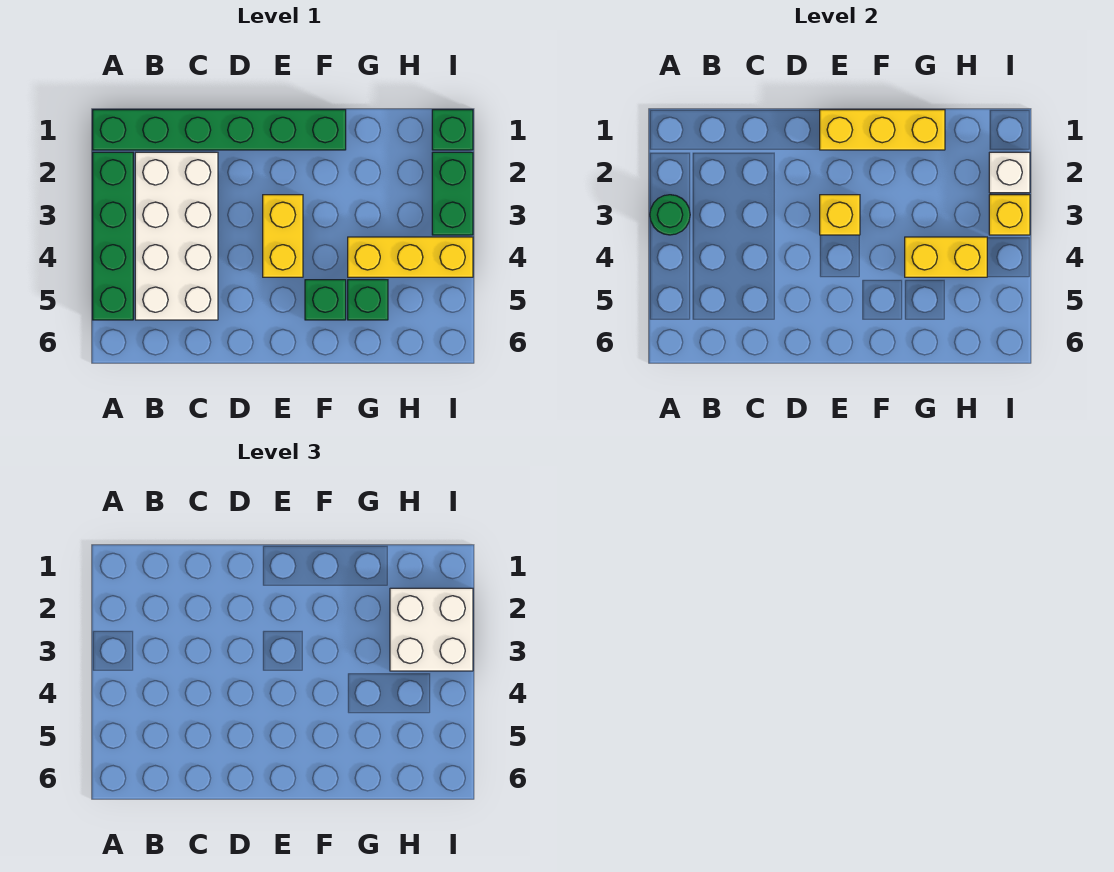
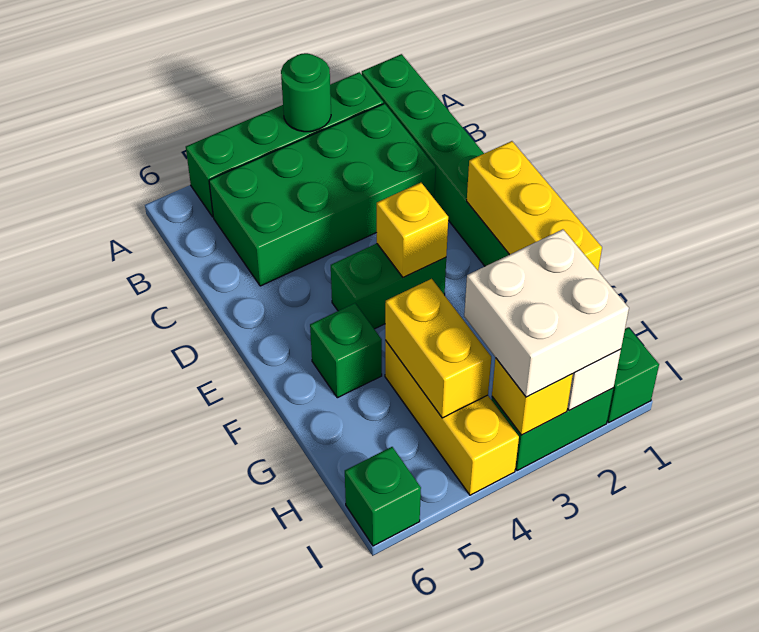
white brick B2:C5 level 1 -> green brick B2:C5 level 1
yellow brick E3:E4 level 1 -> green brick E3:E4 level 1
green brick G5 level 1 -> green brick I6 level 1

